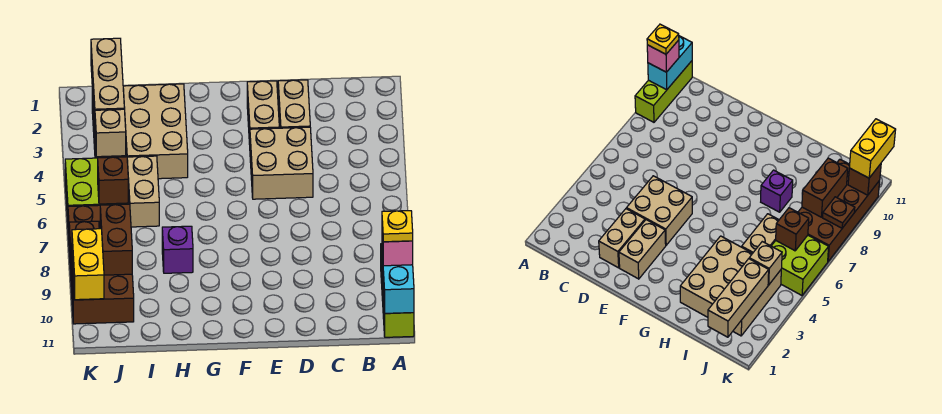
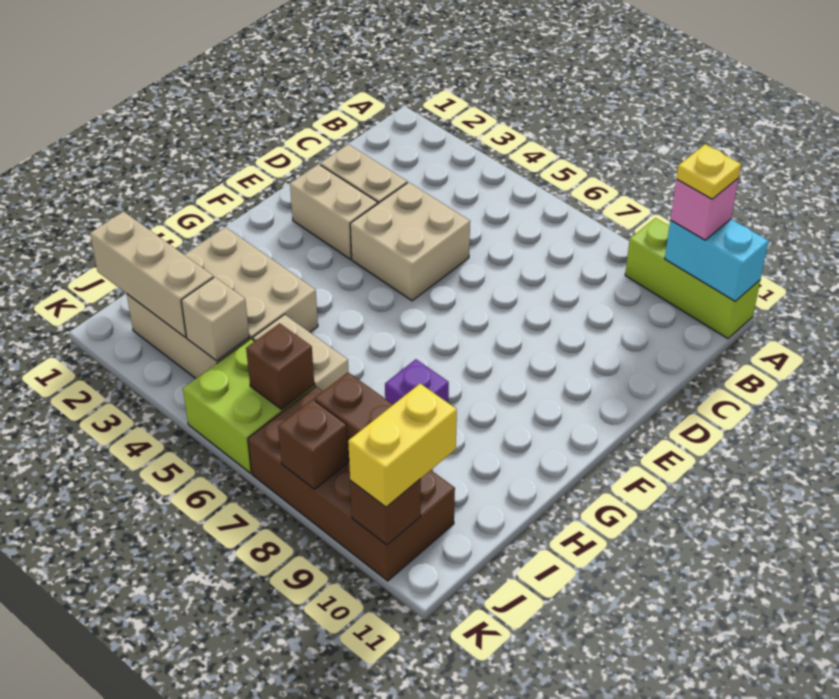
brown plate K8 level 2 -> brown brick K8 level 2
yellow brick K10:K11 level 3 -> yellow brick J10:K10 level 3

